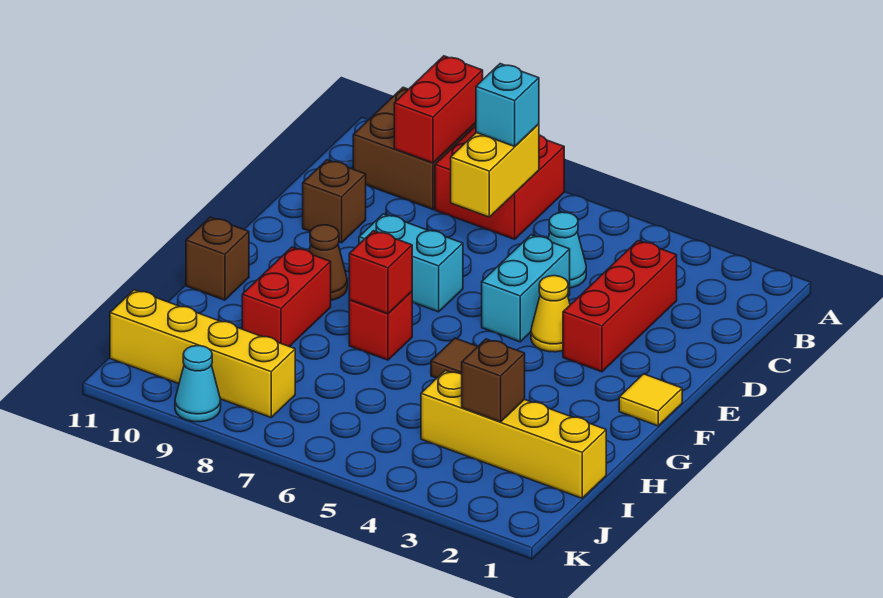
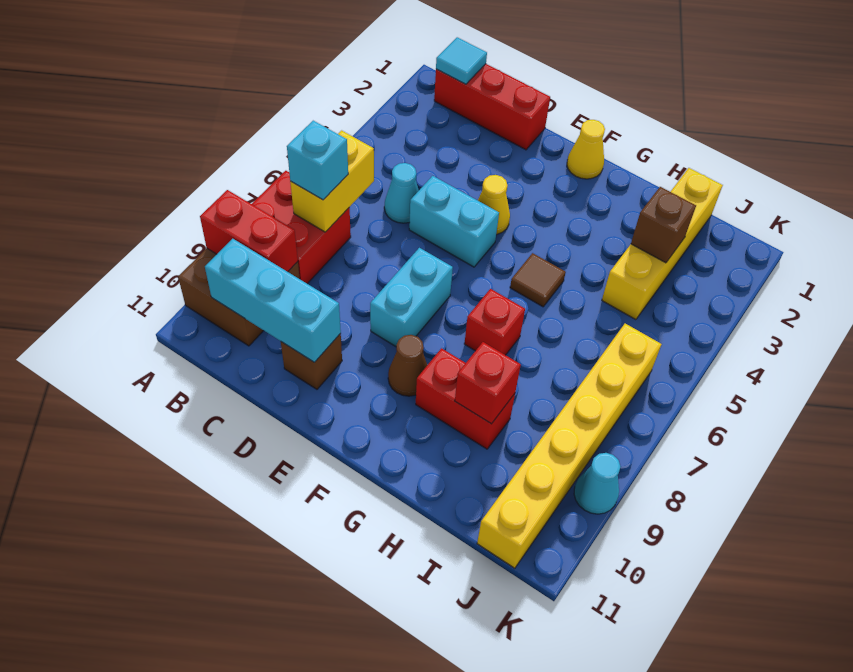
none -> cyan tile B1 level 2
yellow brick B7:C7 level 2 -> yellow brick B6:B7 level 2
none -> cyan brick B10:D10 level 2
red brick C3:E3 level 1 -> red brick B1:D1 level 1
yellow tile F1 level 1 -> yellow cone F1 level 1
red brick G7 level 2 -> red brick H9 level 2
brown brick G11 level 1 -> none
yellow brick J8:J11 level 1 -> yellow brick J6:J11 level 1

